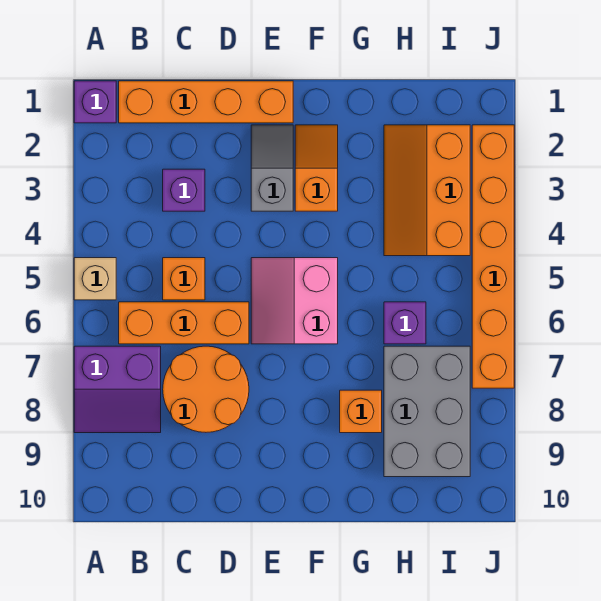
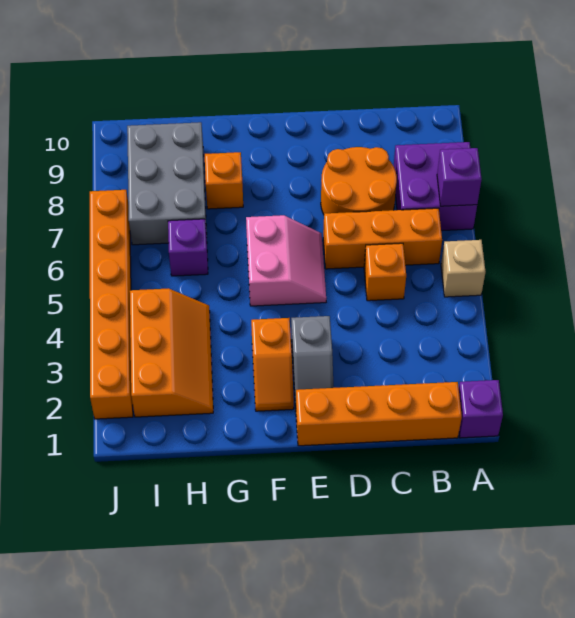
purple slope A7:B8 level 1 top 7 -> purple brick A7:B8 level 1
purple brick C3 level 1 -> purple brick A7 level 2

